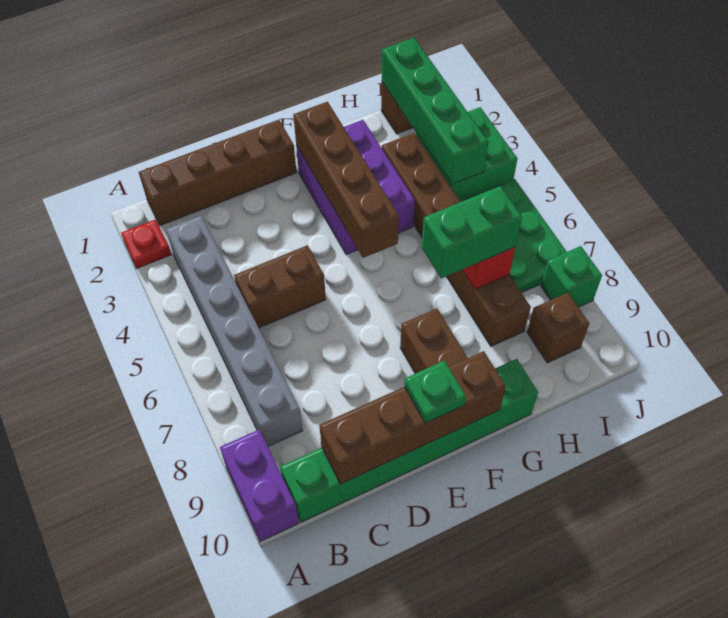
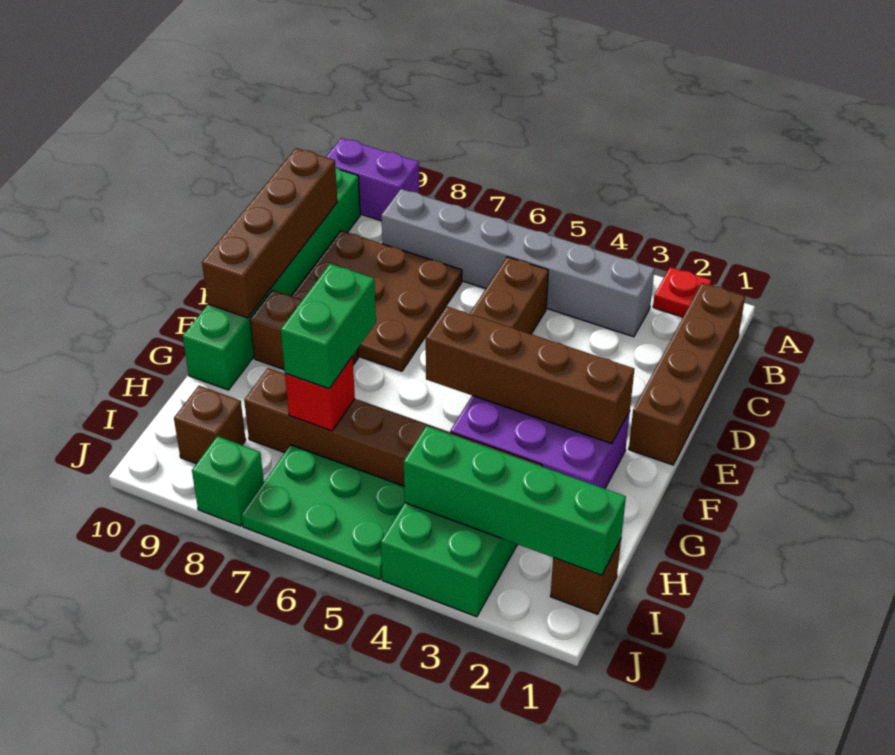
none -> brown plate C7:E9 level 1
green plate E10 level 3 -> none

